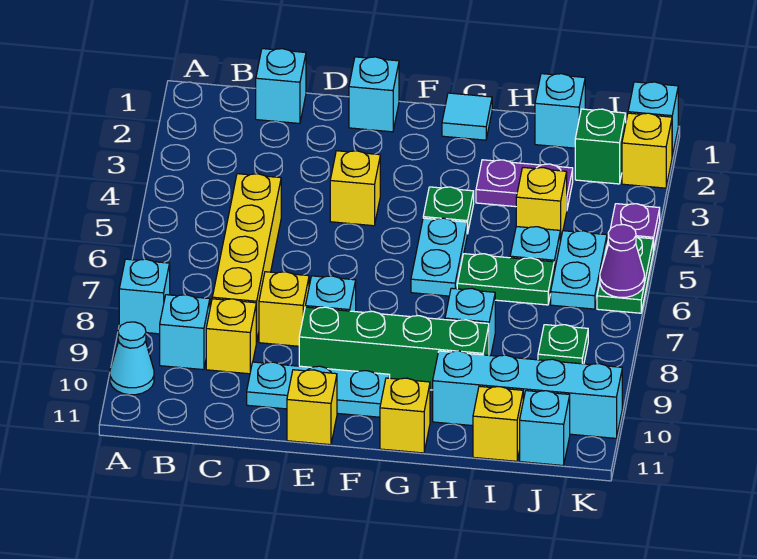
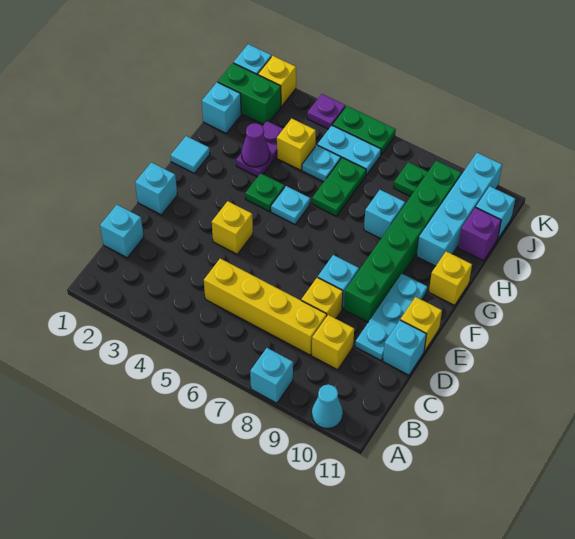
cyan brick B9 level 1 -> cyan brick D11 level 1
green brick E9:H9 level 1 -> green brick E9:J9 level 1
cyan plate G5:G6 level 1 -> cyan plate G5 level 1
yellow brick I11 level 1 -> purple brick I11 level 1
green brick J2 level 1 -> green brick J1:J2 level 1
purple cone K6 level 2 -> purple cone H3 level 2

